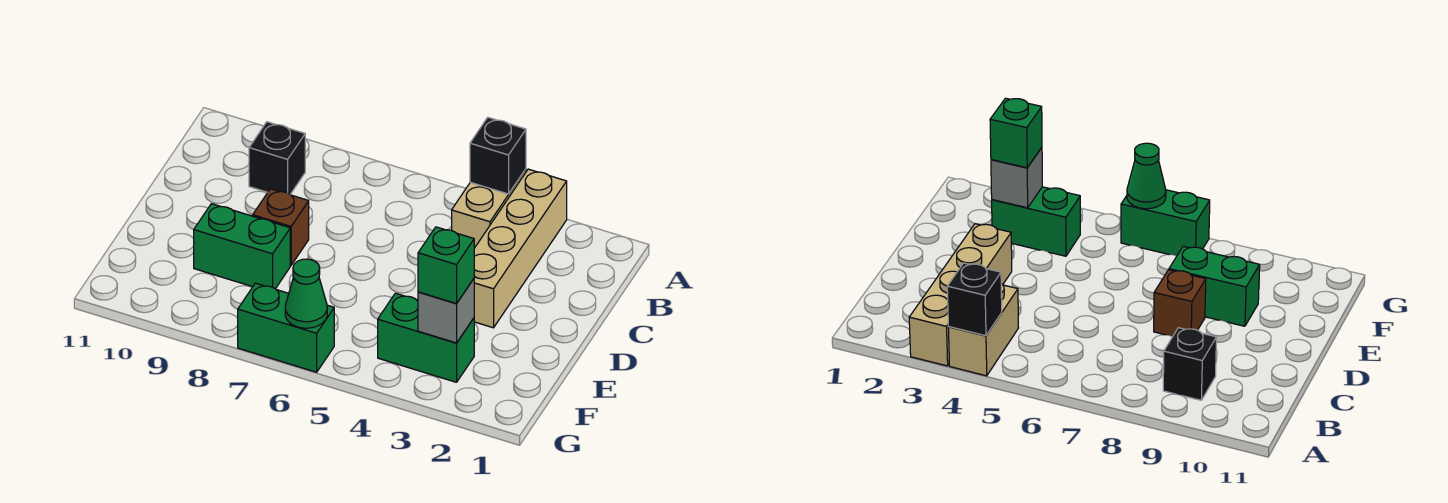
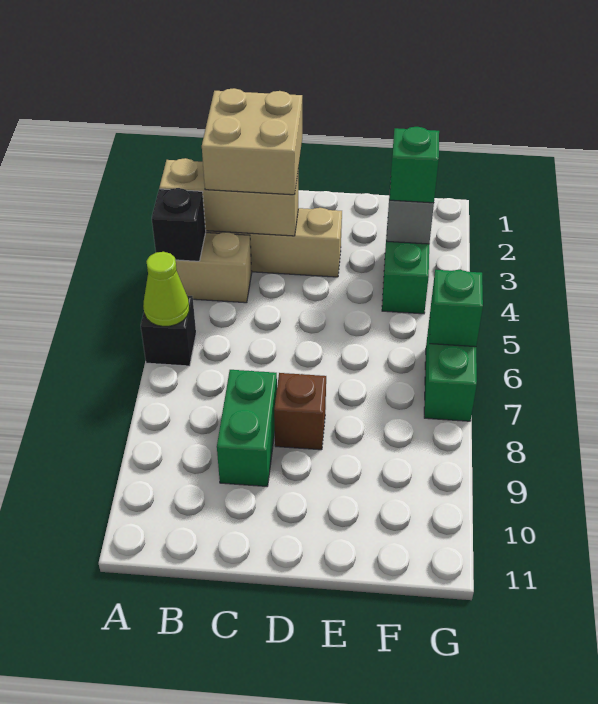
none -> tan brick A3:C3 level 2
none -> lime cone A6 level 2
none -> tan brick B2:C3 level 3
black brick B9 level 1 -> black brick A6 level 1
green brick E8:E9 level 1 -> green brick C8:C9 level 1
green cone G6 level 2 -> green brick G6 level 2

